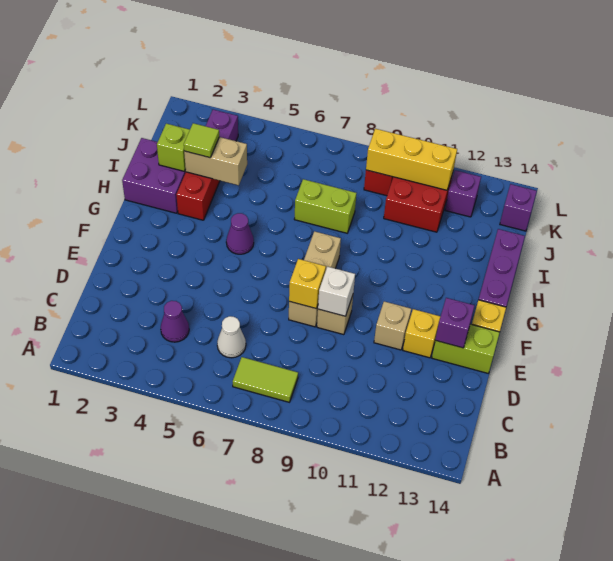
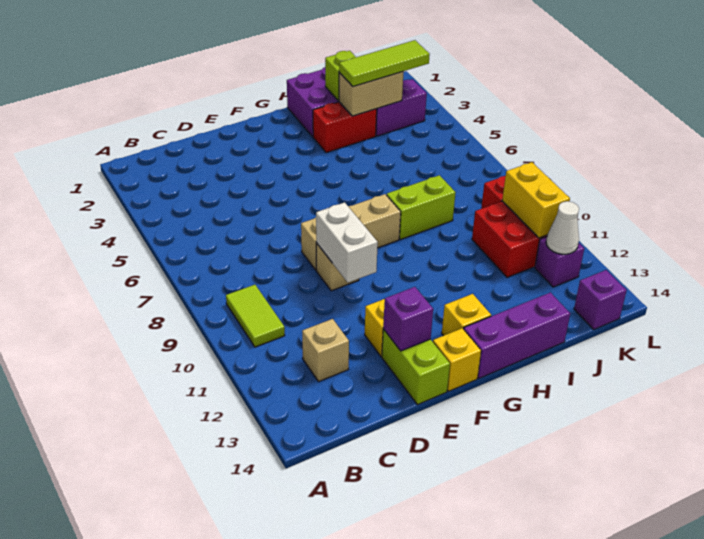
lime tile B7:B8 level 1 -> lime tile B9:B10 level 1
purple cone C4 level 1 -> none
white cone C6 level 1 -> white cone K12 level 2
yellow brick E8 level 2 -> yellow brick G13 level 1
white brick E9 level 2 -> white brick E9:E10 level 2
tan brick E11 level 1 -> tan brick C12 level 1
purple cone G5 level 1 -> none
tan brick I3:I4 level 2 -> tan brick I3:J3 level 2
lime tile I3 level 3 -> lime tile I3:K3 level 3
lime brick I7:I8 level 1 -> lime brick H8:I8 level 1
yellow brick K9:K11 level 2 -> yellow brick K10:K11 level 2

